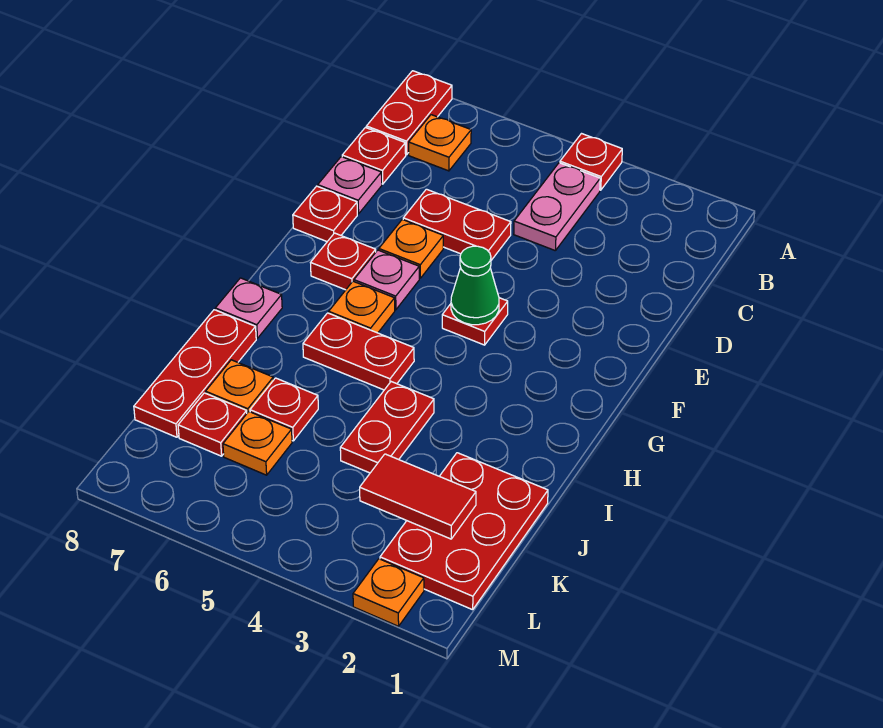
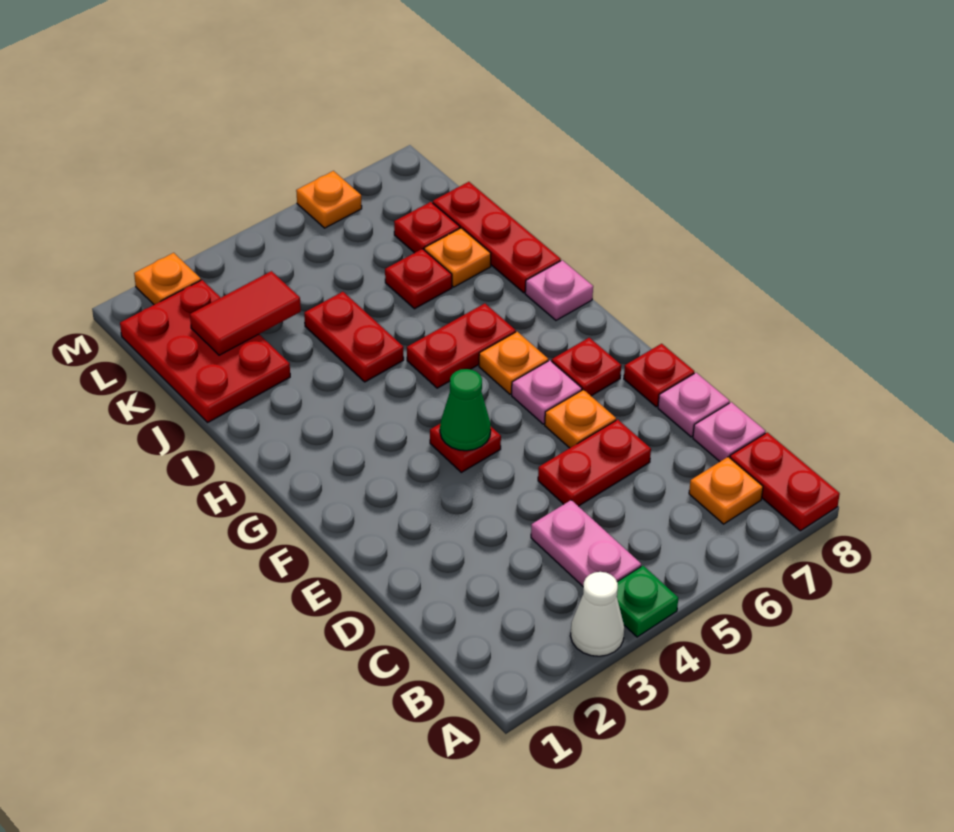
none -> white cone A3 level 1
red plate A4 level 1 -> green plate A4 level 1
red plate C8 level 1 -> pink plate C8 level 1
orange plate K6 level 1 -> orange plate M6 level 1

